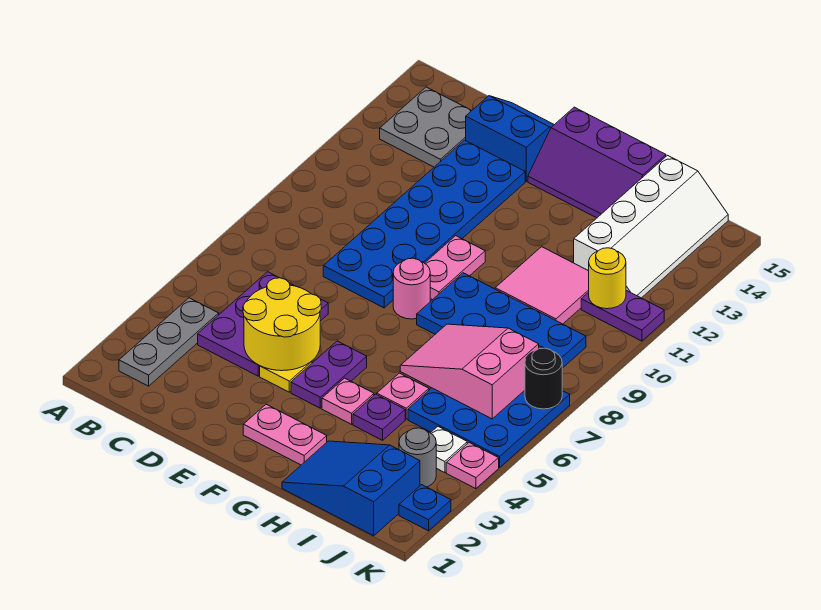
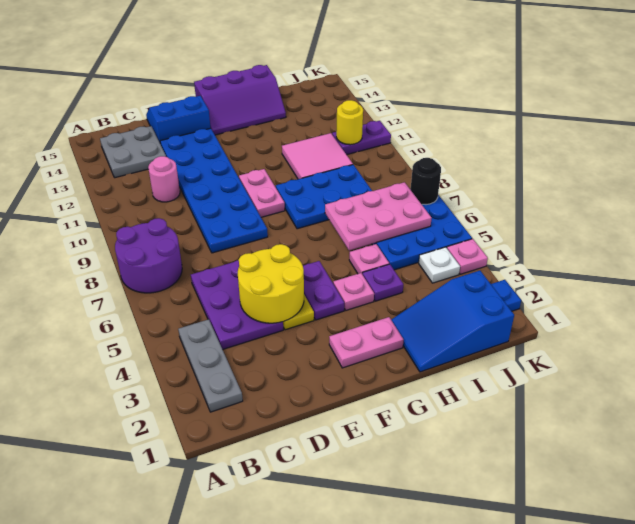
none -> purple round brick A7:B8 level 1
pink round brick F8 level 1 -> pink round brick C11 level 1
blue plate G8:J9 level 1 -> blue plate G8:I9 level 1
pink slope H6:J7 level 2 top J -> pink plate H6:J7 level 2
white slope I12:J15 level 1 top I -> none
grey round brick J3 level 1 -> none

